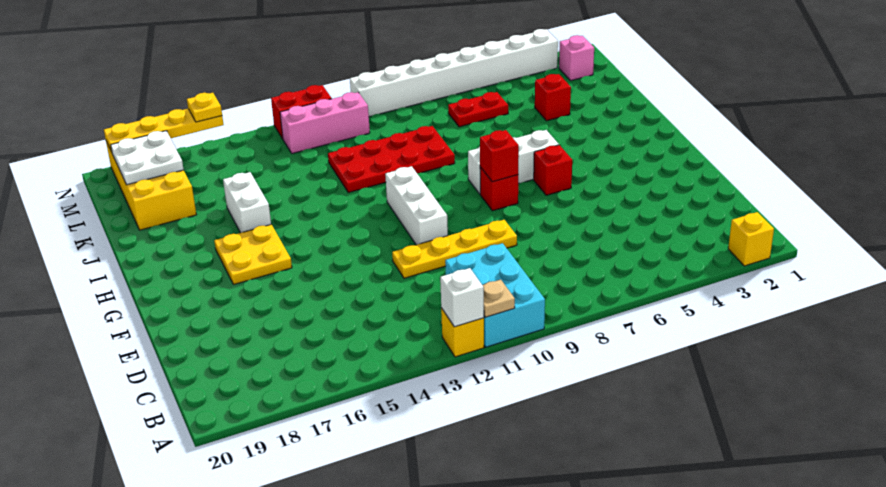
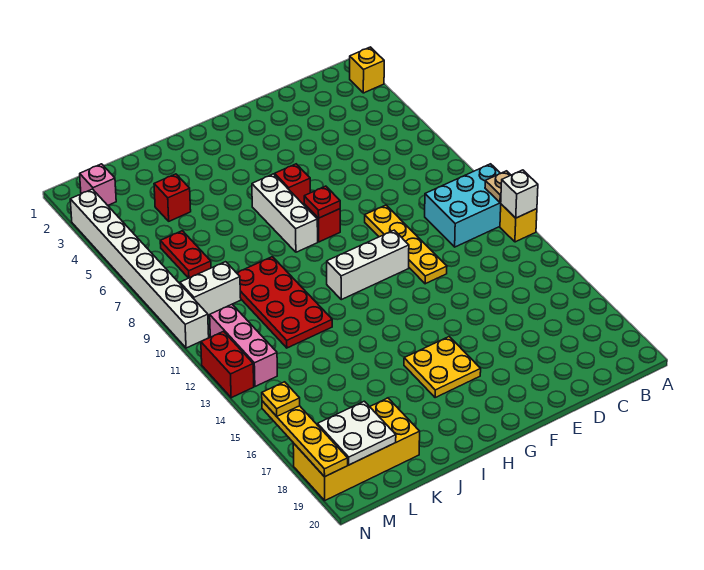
red brick G8 level 2 -> red plate G8 level 2
white brick I16:J16 level 1 -> white brick L9:M9 level 1

